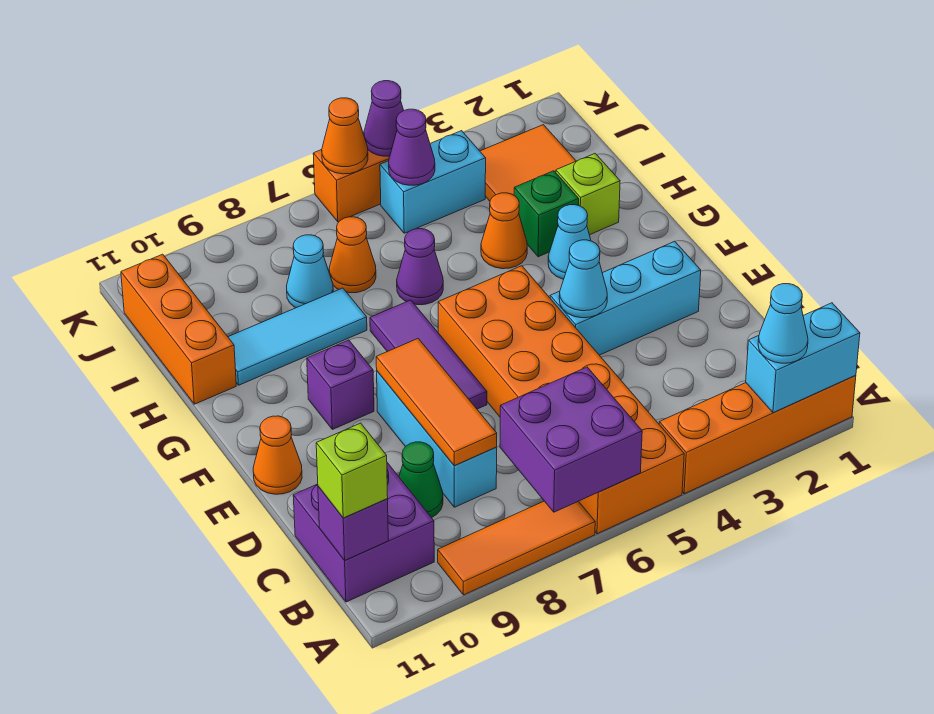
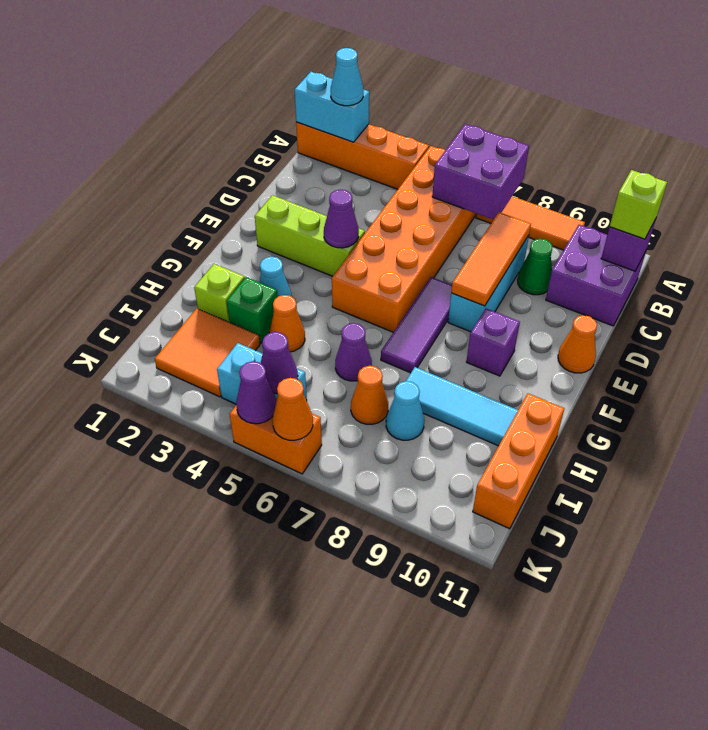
cyan brick E2:E4 level 1 -> lime brick E2:E4 level 1
cyan cone E4 level 2 -> purple cone E4 level 2

